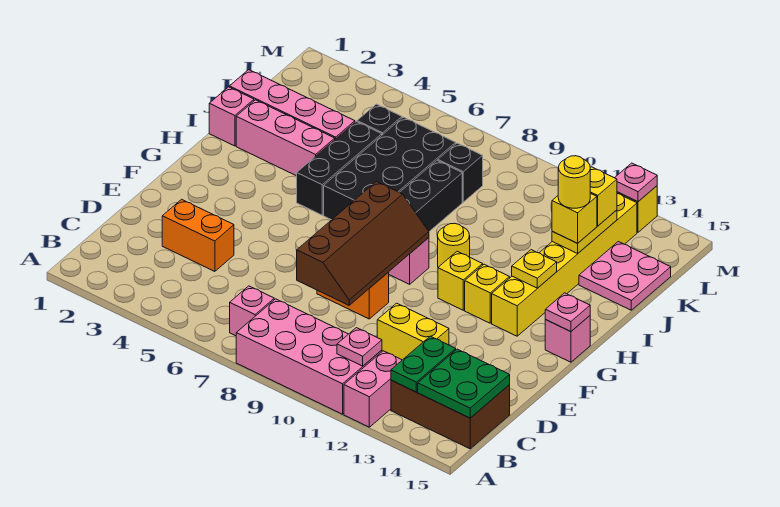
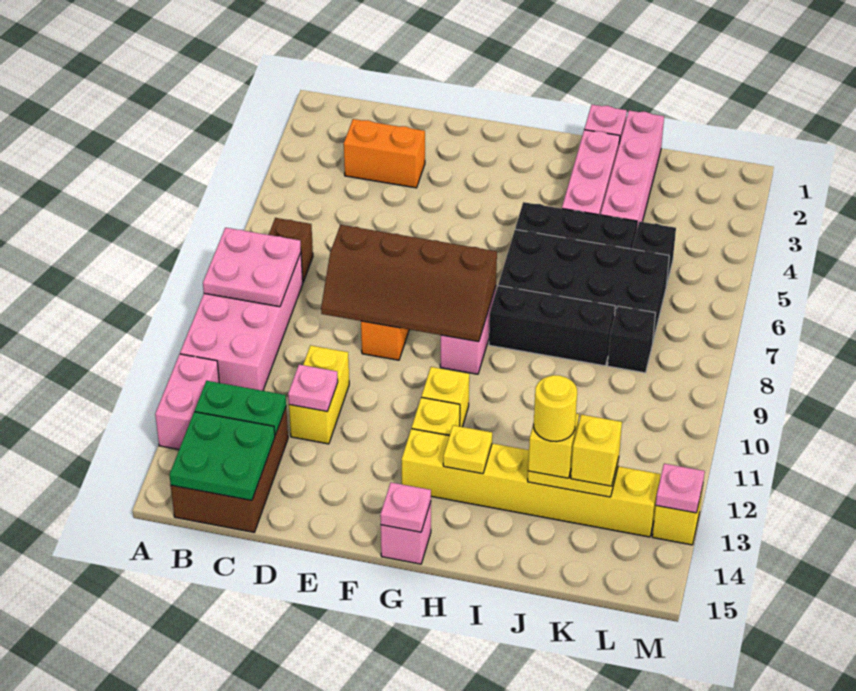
pink brick A12:B12 level 1 -> pink brick A12:A13 level 1
pink brick B7 level 1 -> brown brick B7 level 1
pink plate B11 level 2 -> pink plate D12 level 2
orange brick D3:D4 level 1 -> orange brick C3:D3 level 1
yellow round brick H10 level 1 -> none
pink plate J14:K15 level 1 -> pink plate A8:B9 level 2

